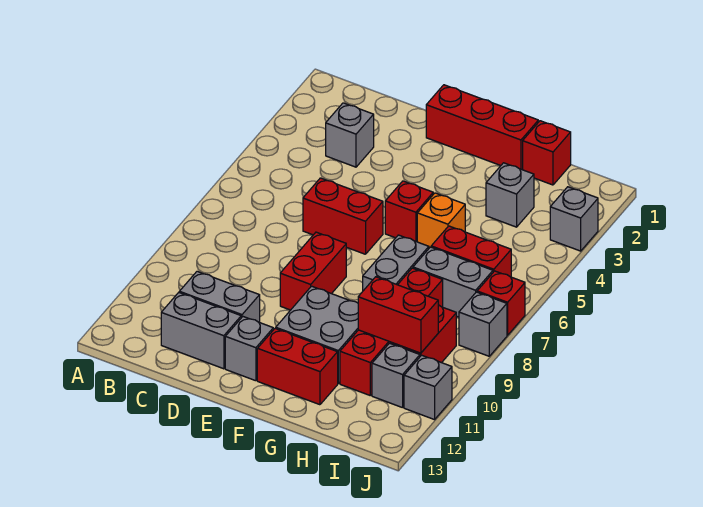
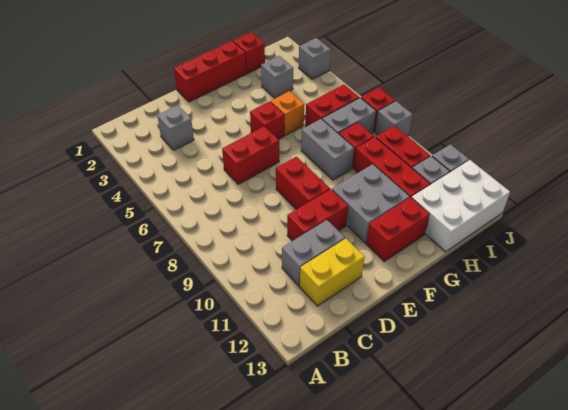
grey brick C12:D12 level 1 -> yellow brick C12:D12 level 1
grey brick E12 level 1 -> none
red brick H10:I10 level 2 -> red brick D10:E10 level 1
none -> white brick H12:J13 level 1

